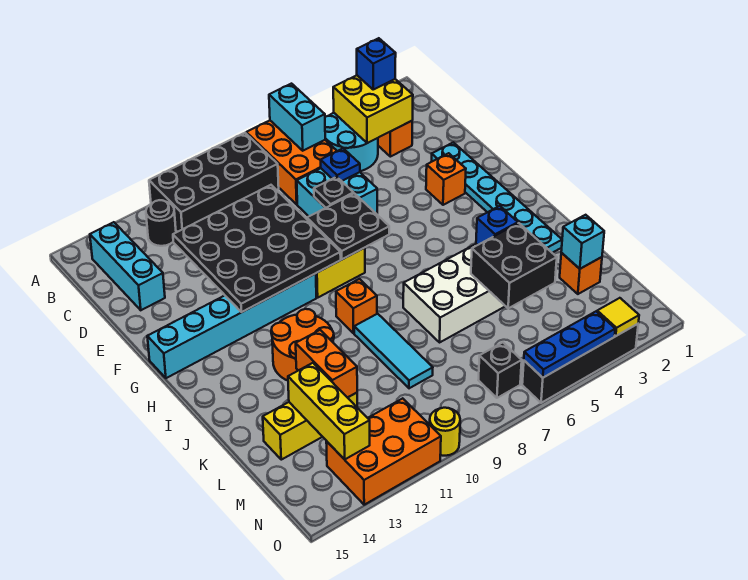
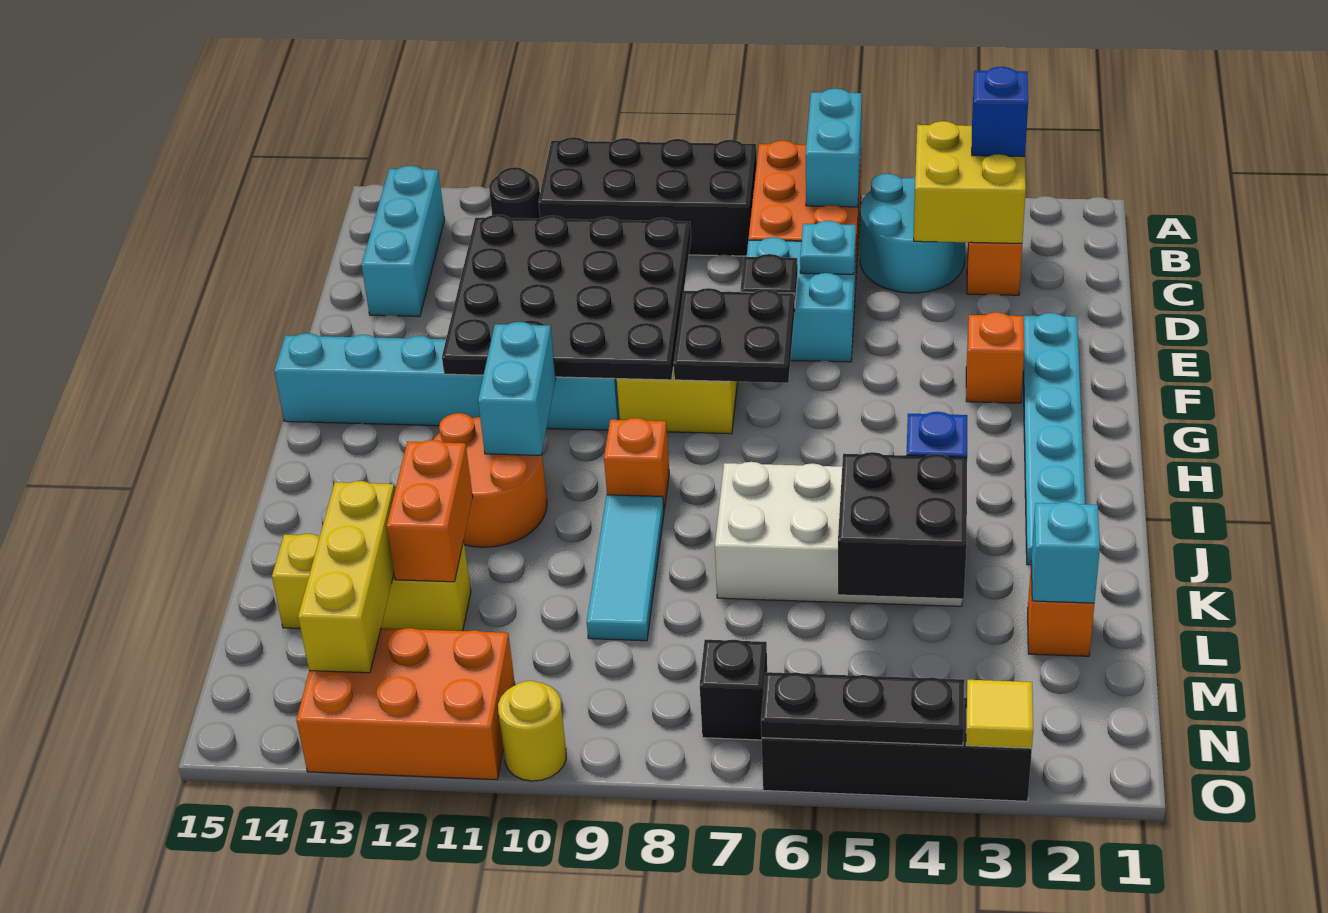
blue plate D6 level 2 -> cyan plate D6 level 2
none -> cyan brick H11:I11 level 2
blue plate O4:O6 level 2 -> black plate O4:O6 level 2

